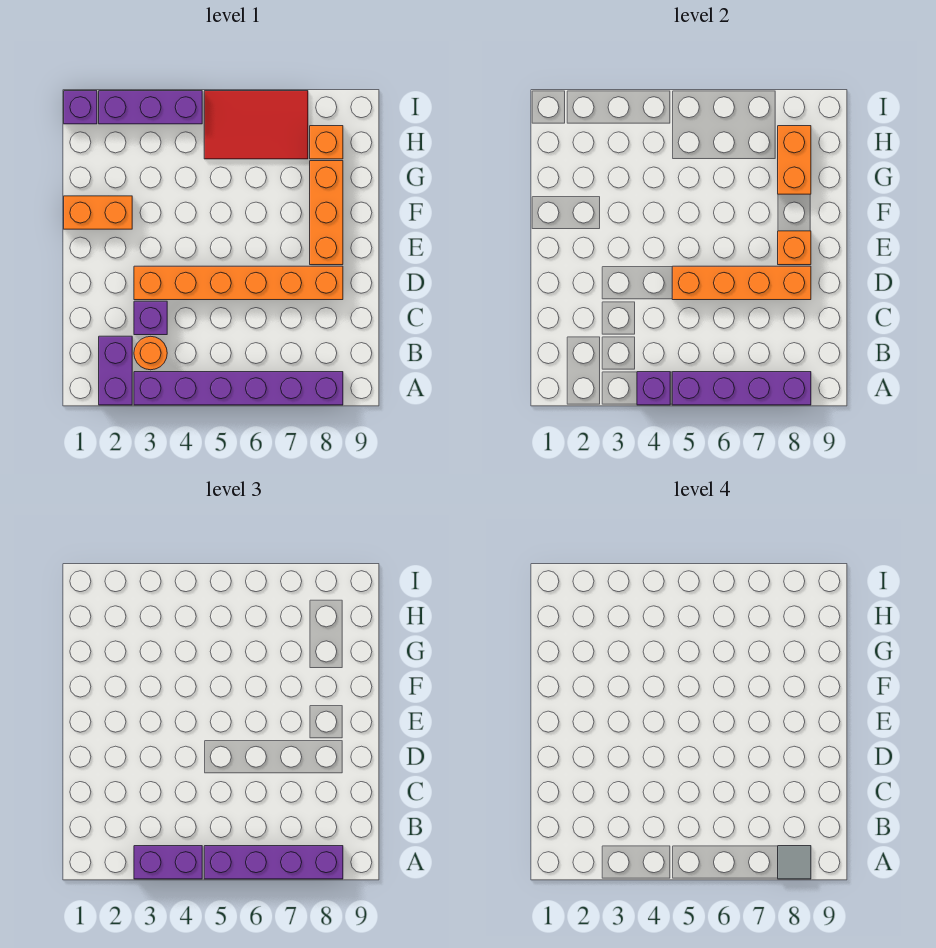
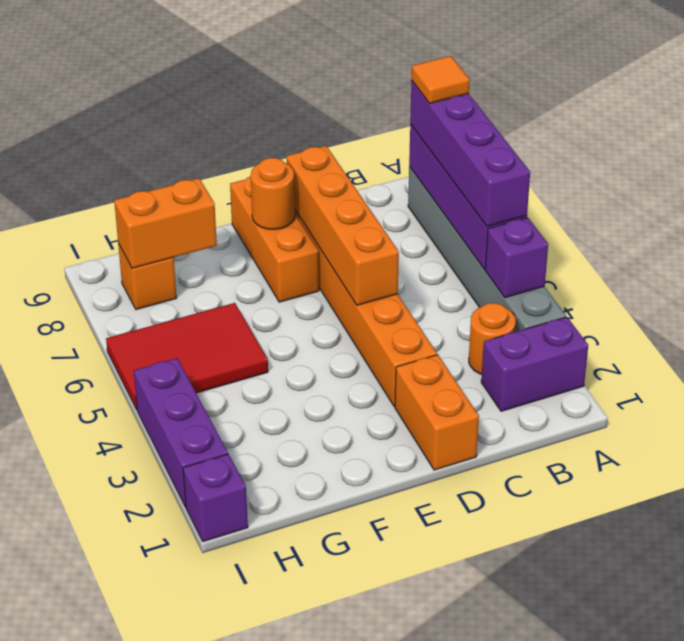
purple brick A3:A8 level 1 -> grey brick A3:A8 level 1
purple brick A3:A4 level 3 -> none
grey tile A8 level 4 -> orange tile A8 level 4
purple brick C3 level 1 -> none
orange brick E8:G8 level 1 -> orange brick E7:E9 level 1
orange brick E8 level 2 -> orange round brick E8 level 2
orange brick F1:F2 level 1 -> orange brick D1:D2 level 1
red tile H5:I7 level 1 -> red tile G5:I6 level 1

